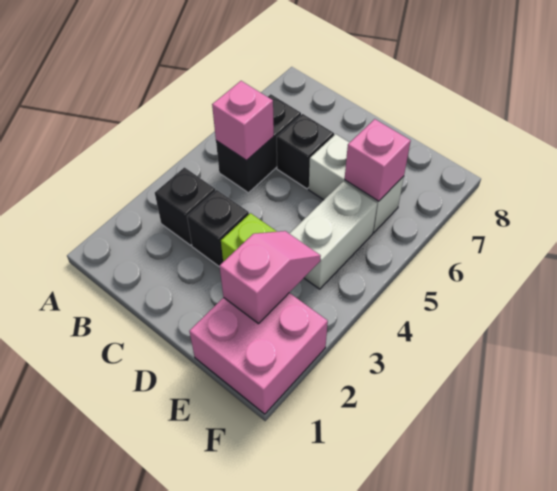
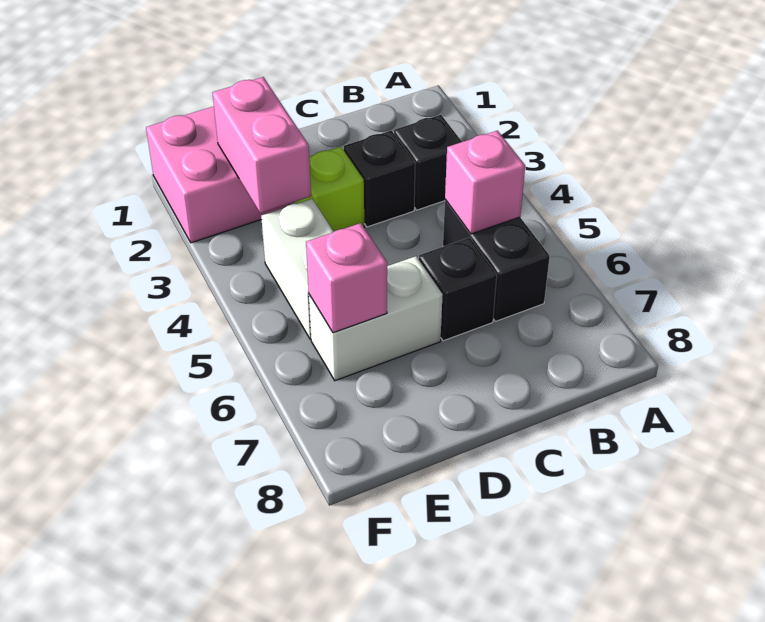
pink slope E2:E3 level 2 top 2 -> pink brick E2:E3 level 2

